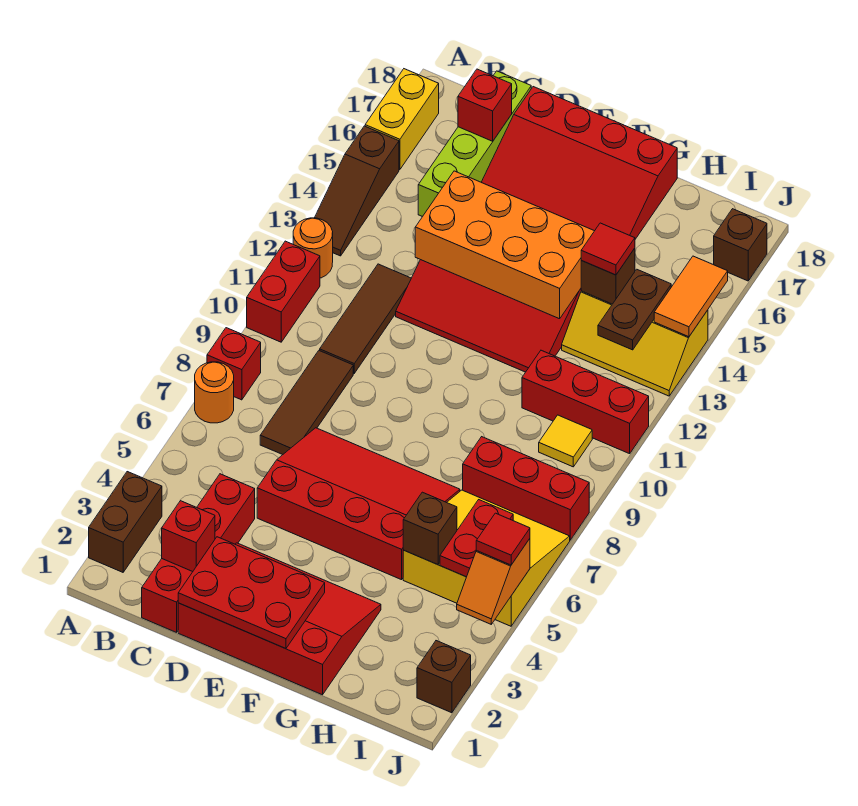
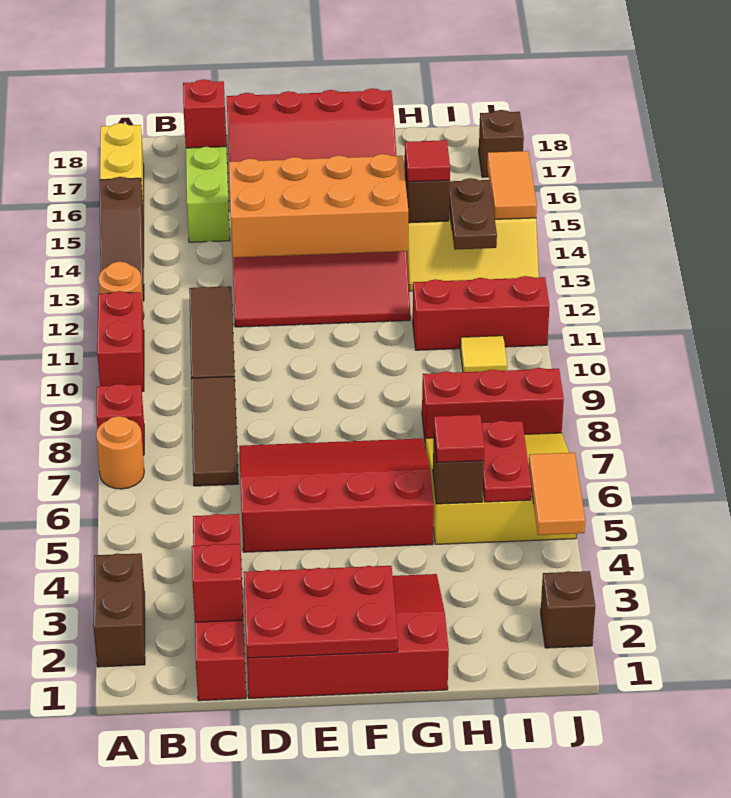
orange slope J4:J5 level 2 top 5 -> orange tile J4:J5 level 2
red tile J5 level 3 -> red tile H5 level 3

